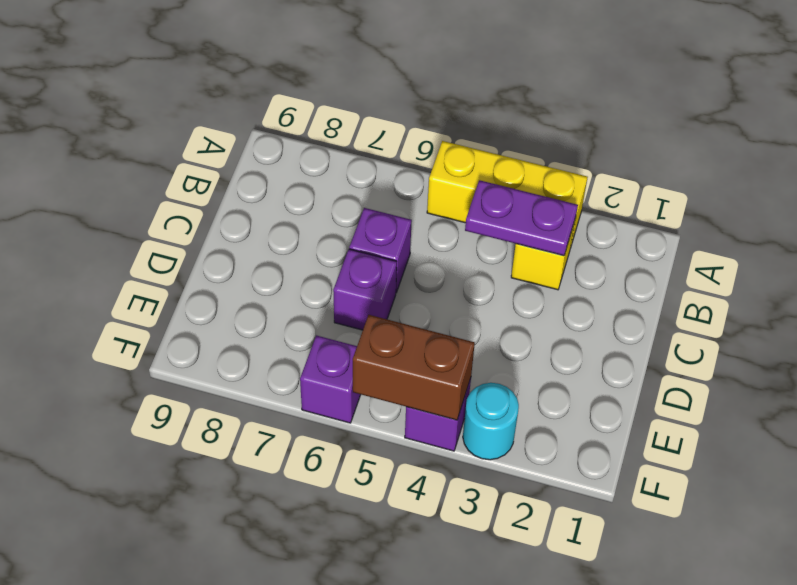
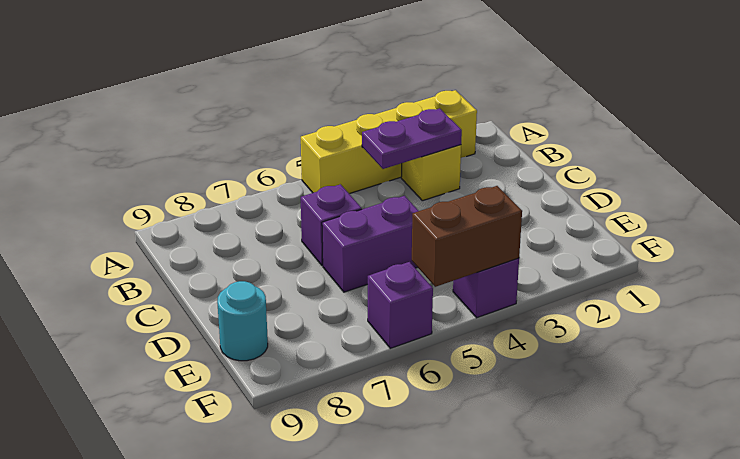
yellow brick A3:A5 level 1 -> yellow brick A2:A5 level 1
purple brick D6 level 1 -> purple brick D5:D6 level 1
cyan round brick F3 level 1 -> cyan round brick E9 level 1

